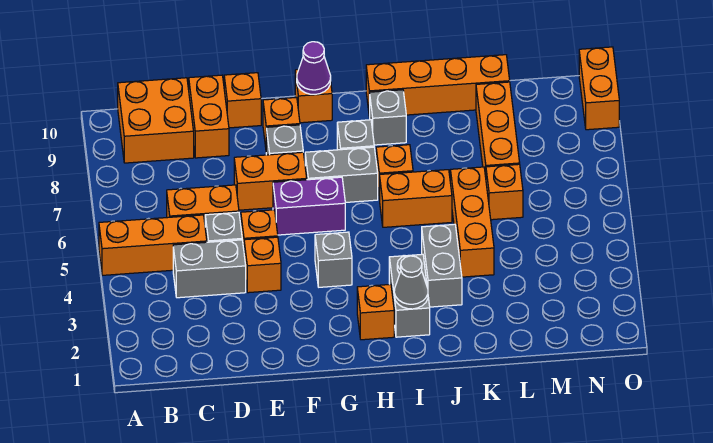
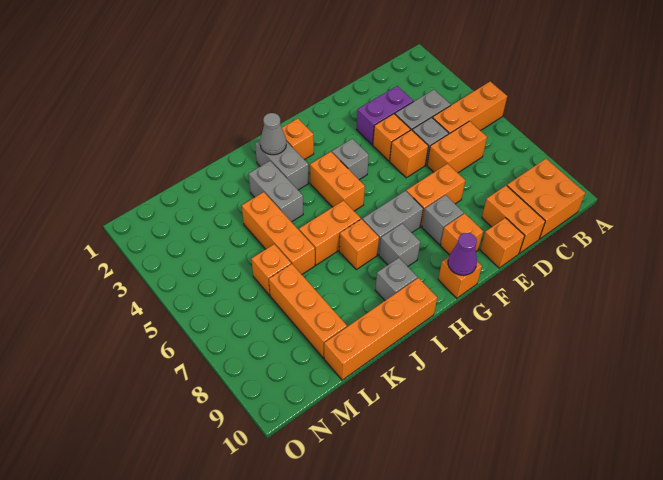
purple brick F6:G6 level 1 -> purple brick D3:E3 level 1
orange brick O9:O10 level 1 -> orange brick H4:H5 level 1

